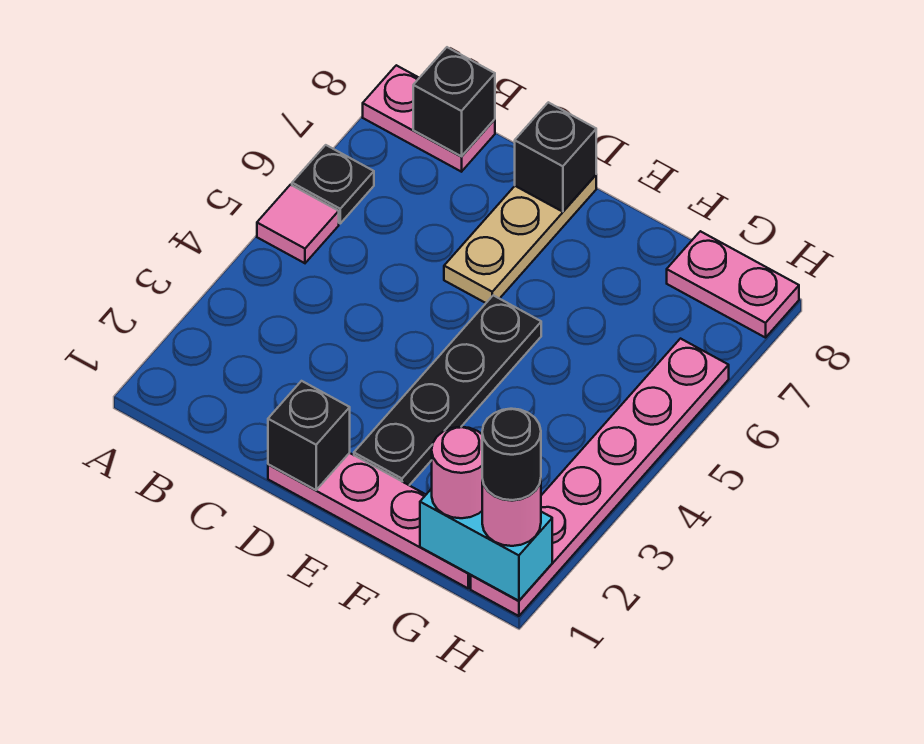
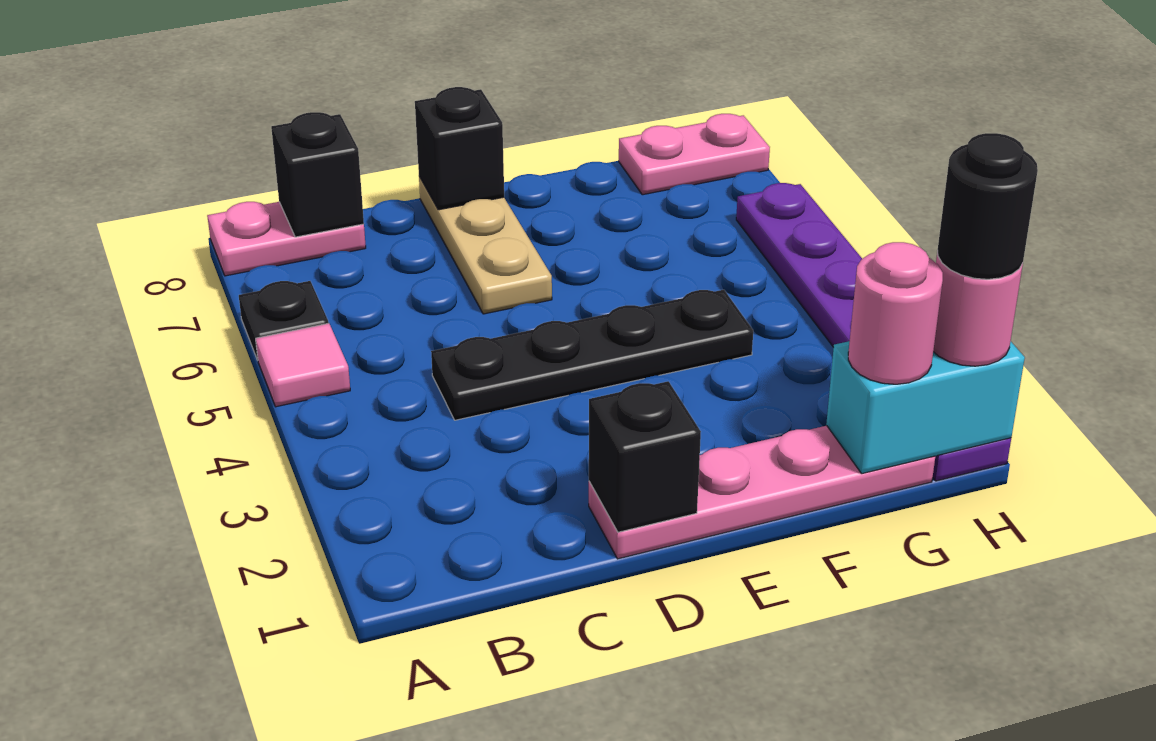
black plate E2:E5 level 1 -> black plate C4:F4 level 1
pink plate H1:H6 level 1 -> purple plate H1:H6 level 1

